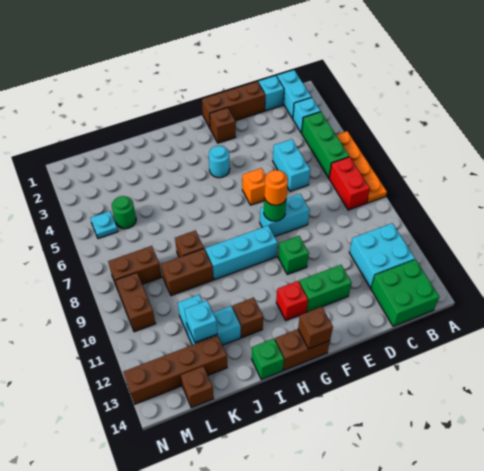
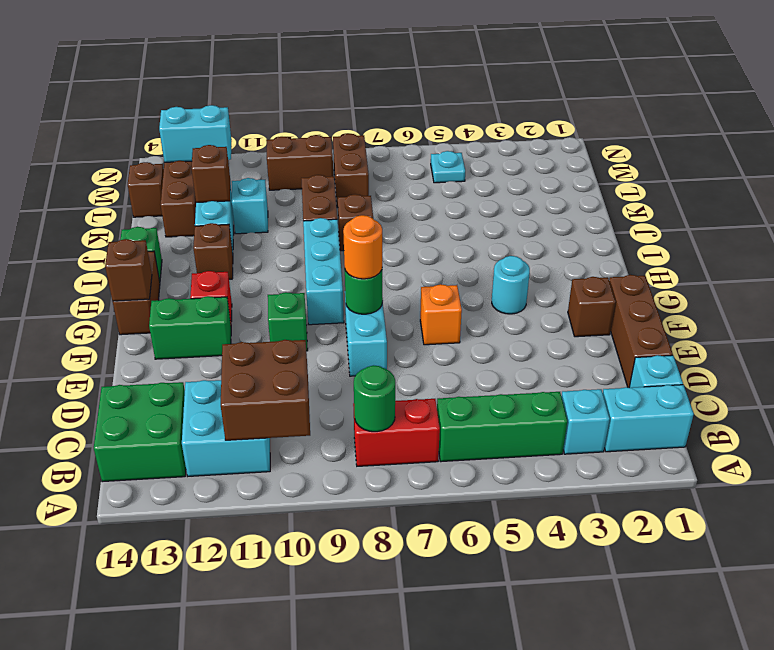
orange plate A5:A8 level 1 -> none
none -> brown brick B10:C11 level 2
cyan brick D5:D6 level 1 -> cyan brick M12:M13 level 2
green brick E12:F12 level 1 -> green brick F12:F13 level 1
cyan brick K12 level 2 -> brown brick K12 level 2
green round brick L5 level 1 -> green round brick B8 level 2

